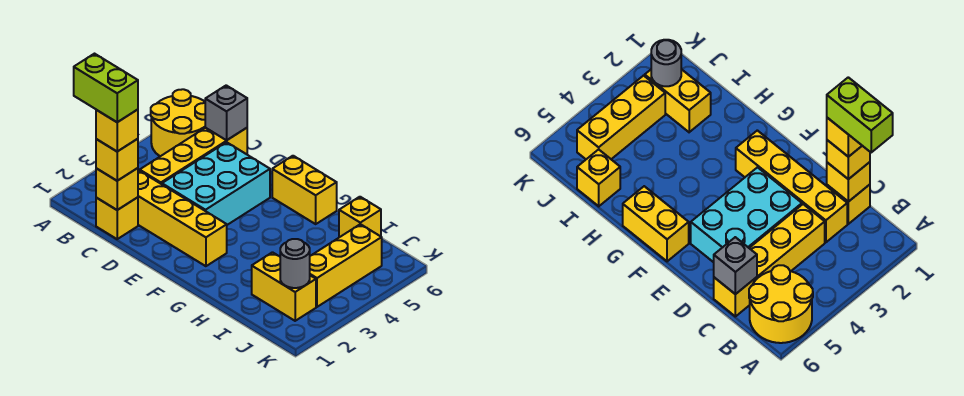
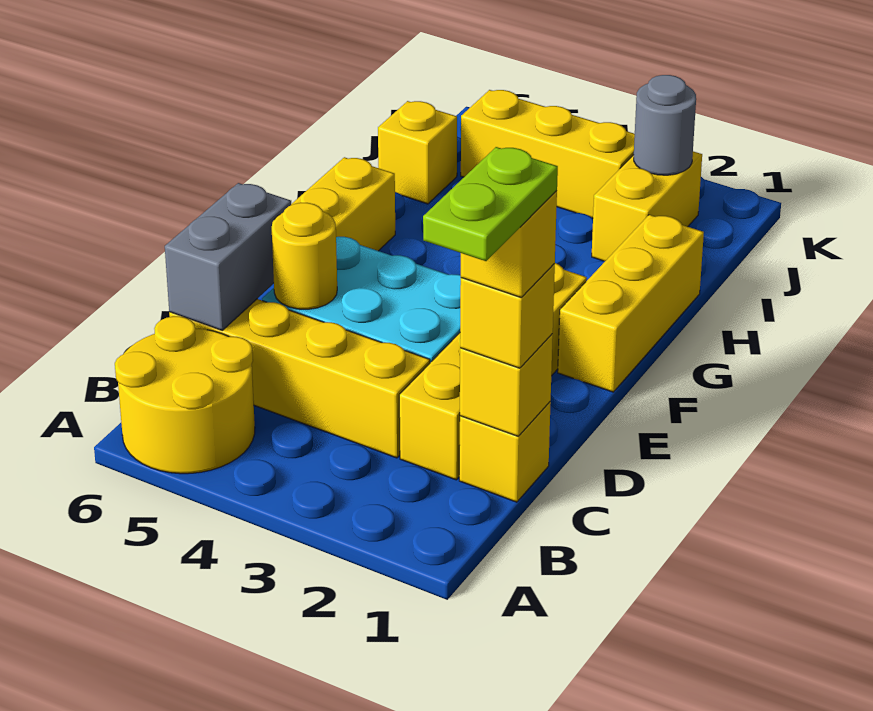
lime brick B1:C1 level 5 -> lime plate B1:C1 level 5
grey brick C6 level 2 -> grey brick C6:D6 level 2
none -> yellow round brick D5 level 2
none -> yellow brick F1:H1 level 1

